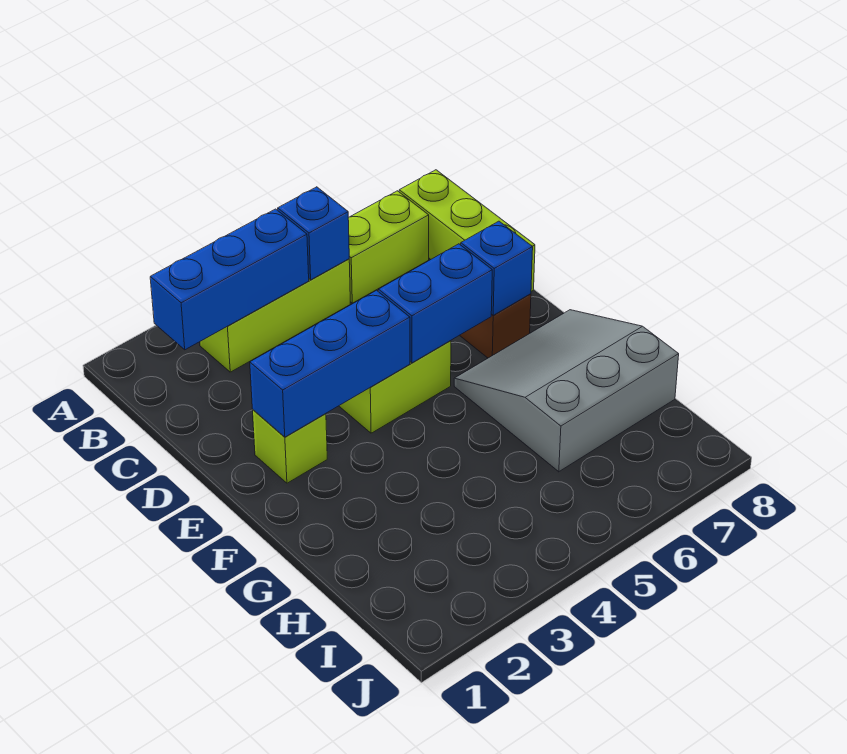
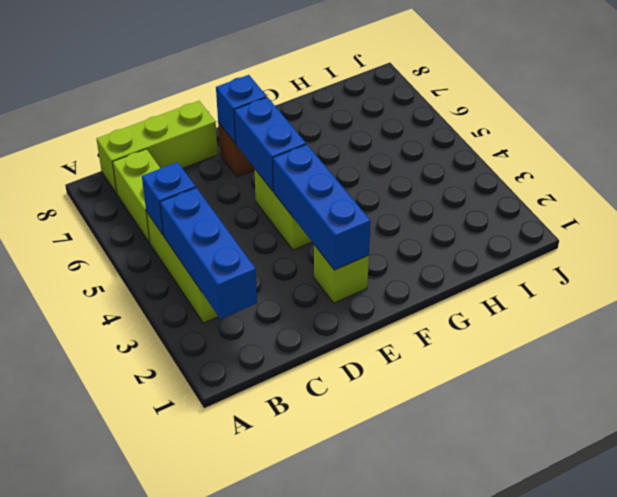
grey slope F6:H8 level 1 top H -> none

